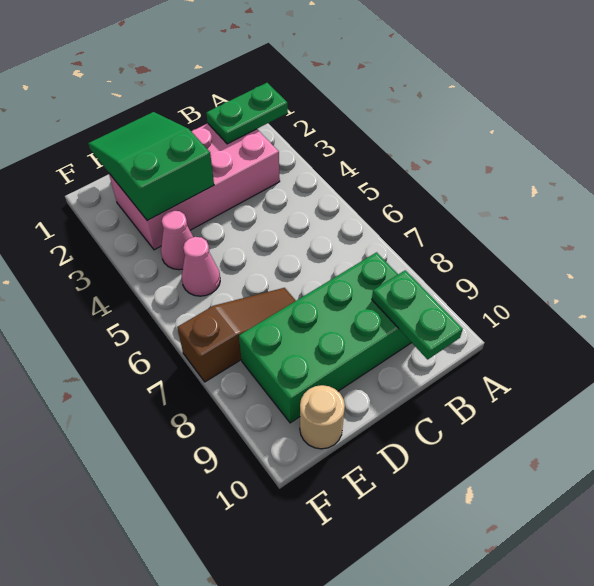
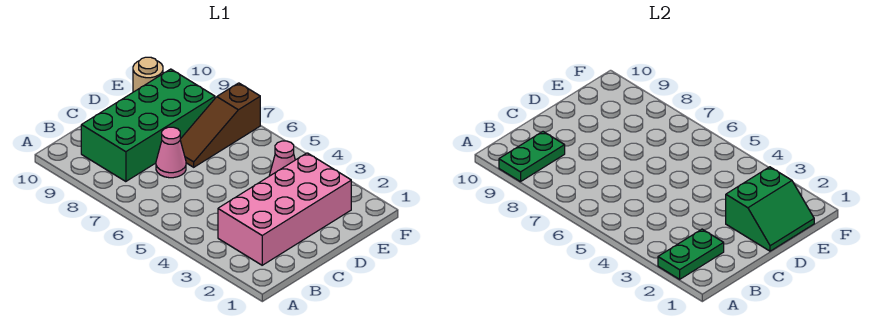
green plate B9:B10 level 2 -> green plate A9:B9 level 2
green slope D1:E3 level 2 top 3 -> green slope D1:E2 level 2 top 2
pink cone E5 level 1 -> pink cone C7 level 1

